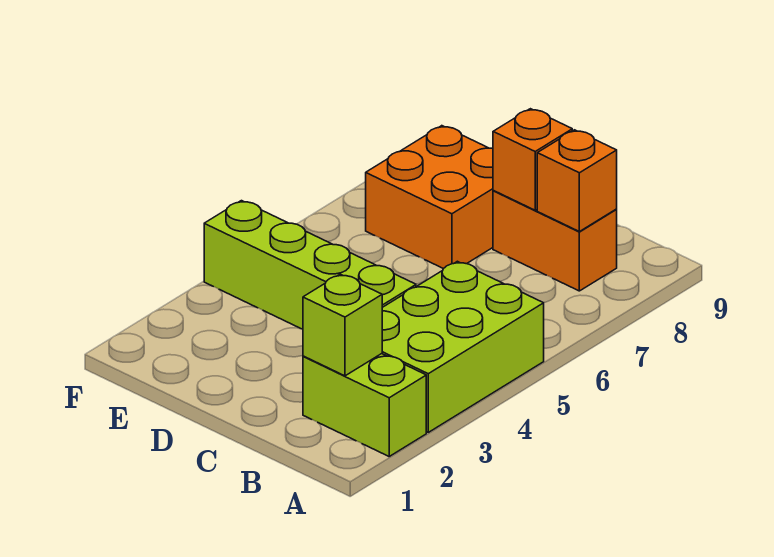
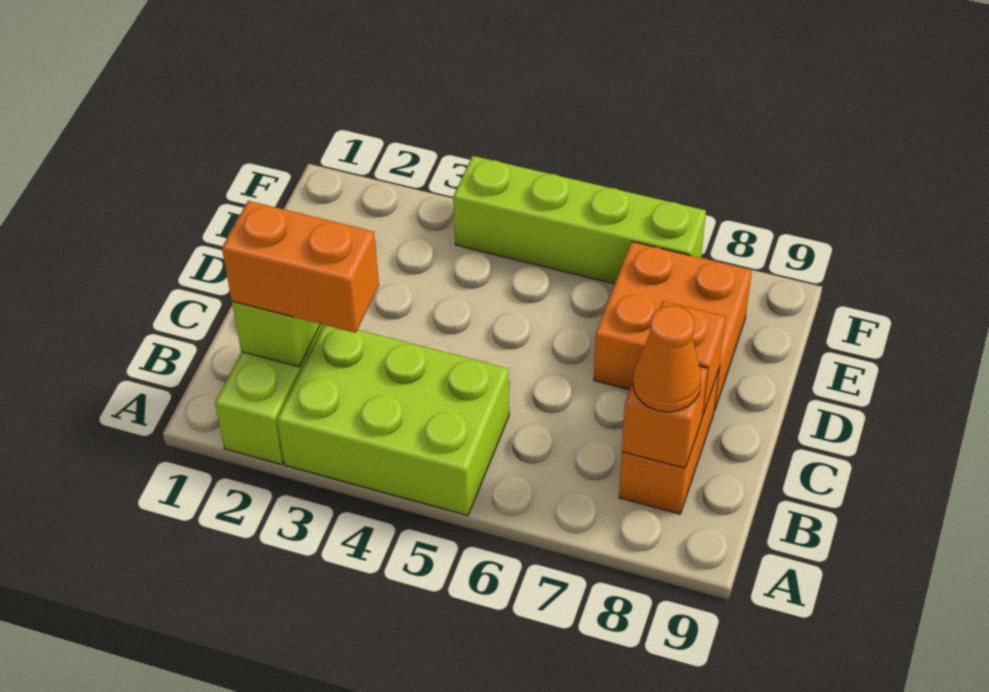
none -> orange brick B2:B3 level 3
none -> orange cone B8 level 3
lime brick C4:F4 level 1 -> lime brick F4:F7 level 1

